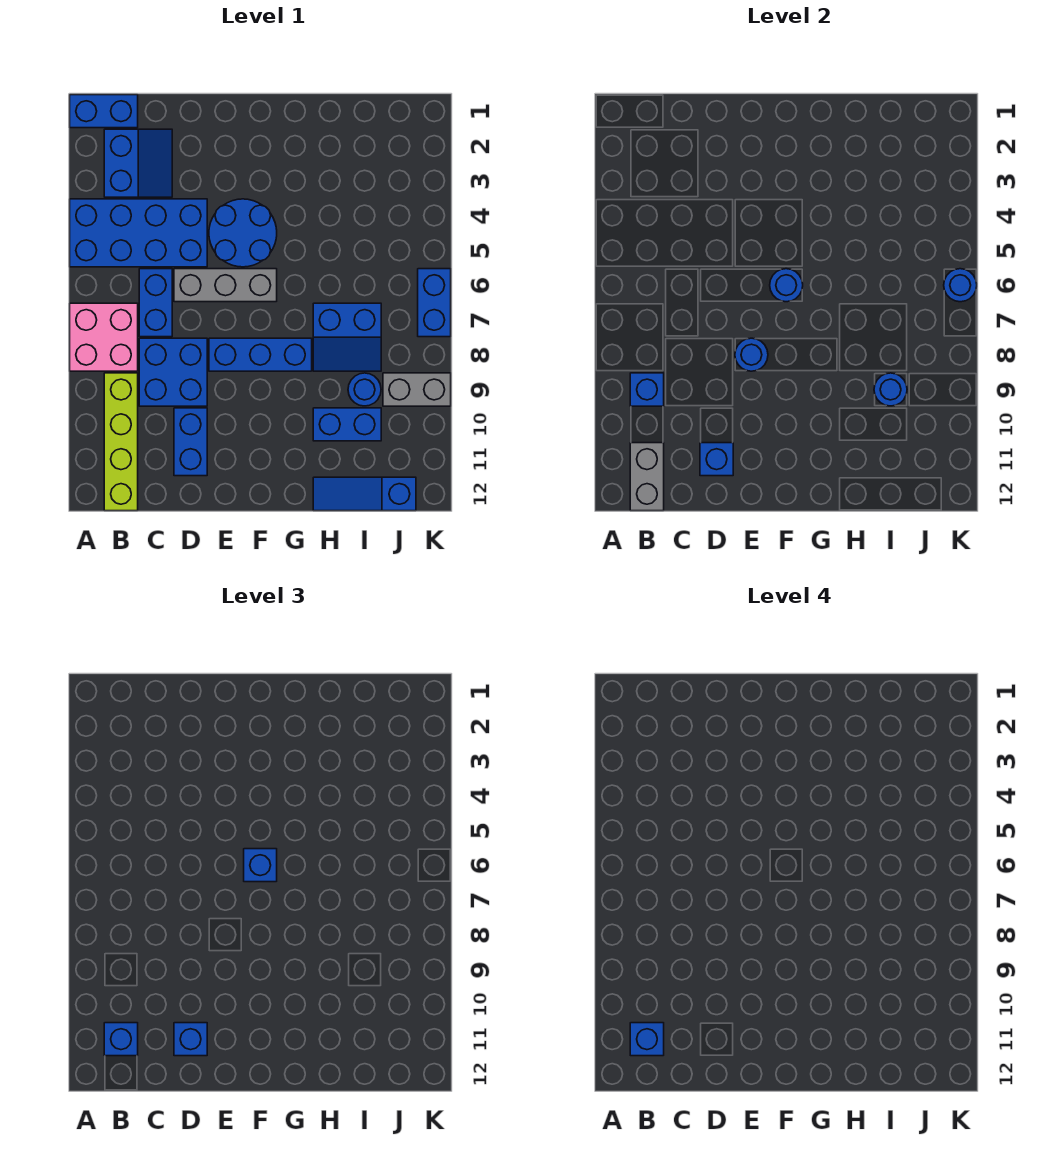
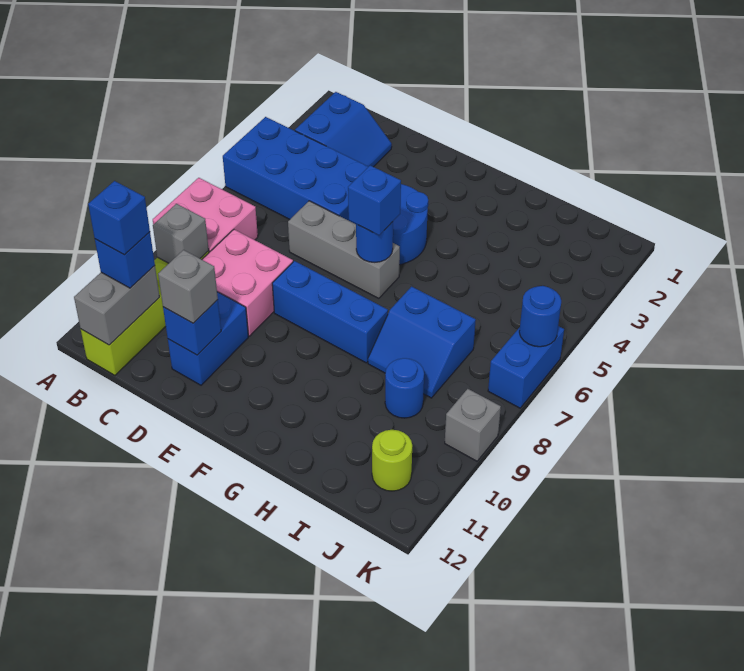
blue brick A1:B1 level 1 -> none
blue brick B9 level 2 -> grey brick B9 level 2
blue brick C6:C7 level 1 -> none
blue brick C8:D9 level 1 -> pink brick C8:D9 level 1
blue brick D11 level 3 -> grey brick D11 level 3
blue round brick E8 level 2 -> none
blue brick H10:I10 level 1 -> none
blue slope H12:J12 level 1 top J -> none
blue round brick I9 level 2 -> none
grey brick J9:K9 level 1 -> grey brick K9 level 1
none -> lime round brick J11 level 1

